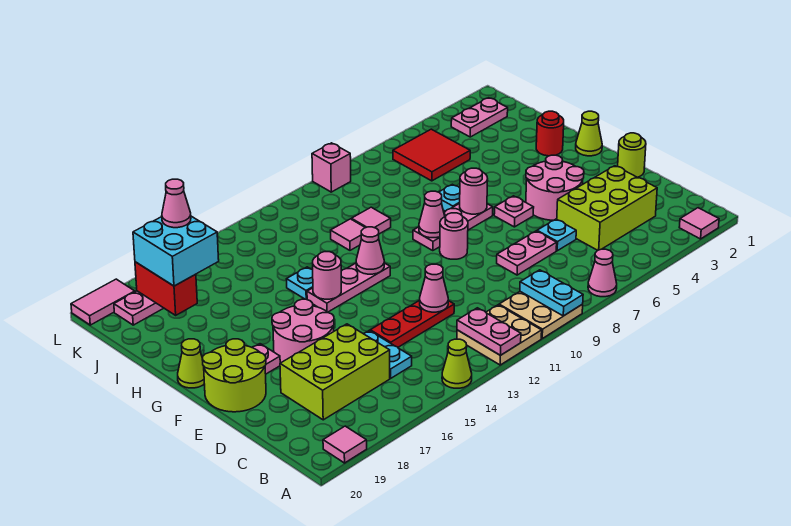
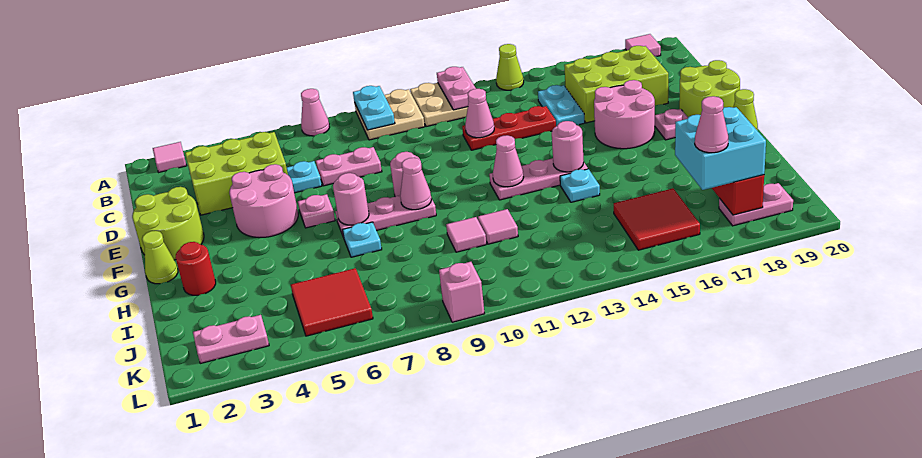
lime round brick E1 level 1 -> lime round brick E1:F2 level 1
none -> red tile J15:K16 level 1
pink tile L19:L20 level 1 -> none

